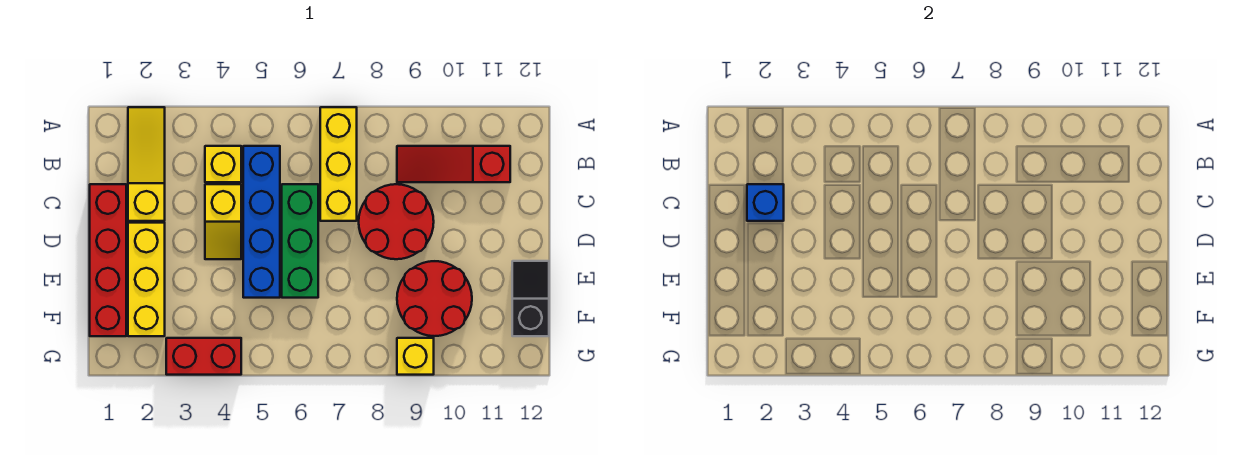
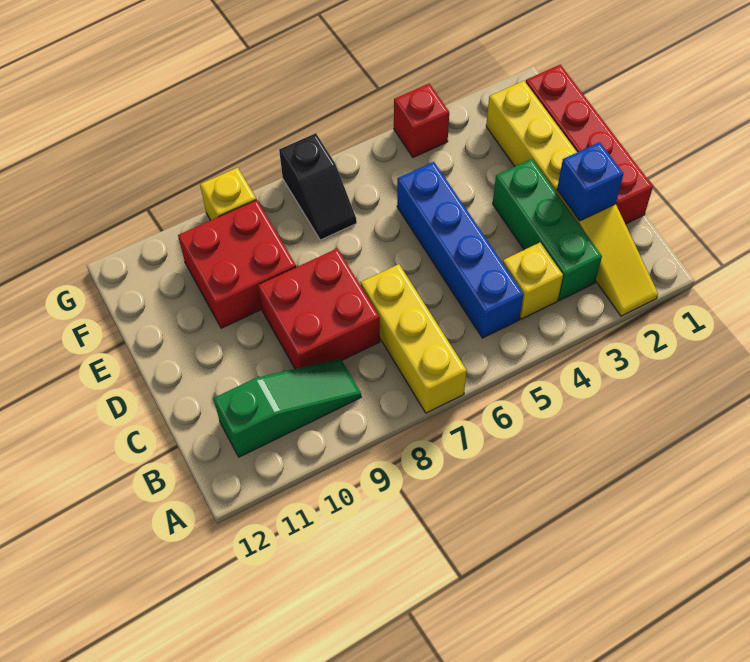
red slope B9:B11 level 1 top 11 -> green slope B9:B11 level 1 top 11
yellow slope C4:D4 level 1 top C -> none
green brick C6:E6 level 1 -> green brick B3:D3 level 1
red round brick C8:D9 level 1 -> red brick C8:D9 level 1
red round brick E9:F10 level 1 -> red brick E9:F10 level 1
black slope E12:F12 level 1 top F -> black slope F7:G7 level 1 top G
red brick G3:G4 level 1 -> red brick G4 level 1

